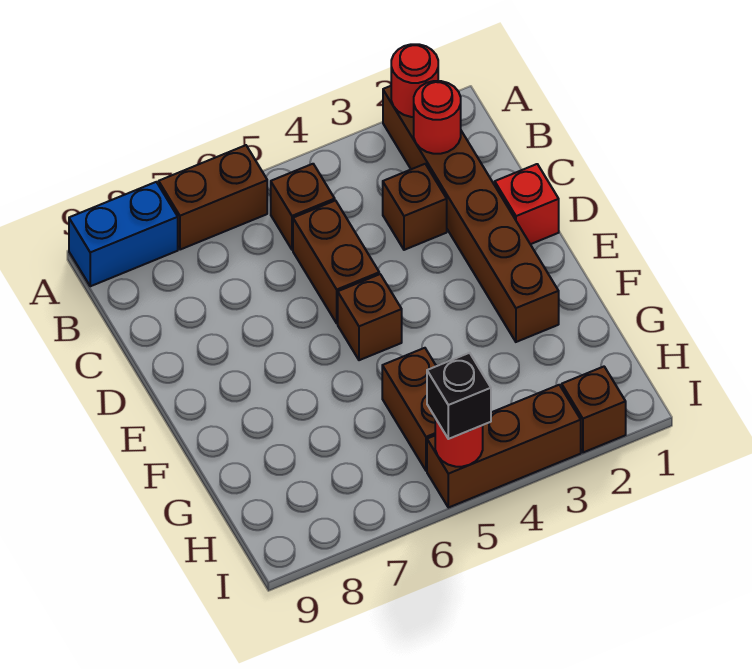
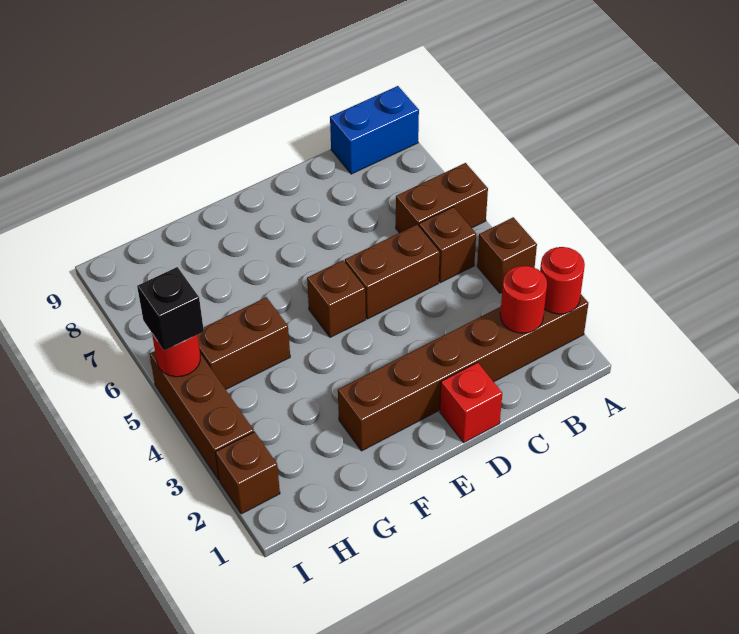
brown brick A6:A7 level 1 -> brown brick A6:B6 level 1
blue brick A8:A9 level 1 -> blue brick A9:B9 level 1
brown brick C3 level 1 -> brown brick A4 level 1

